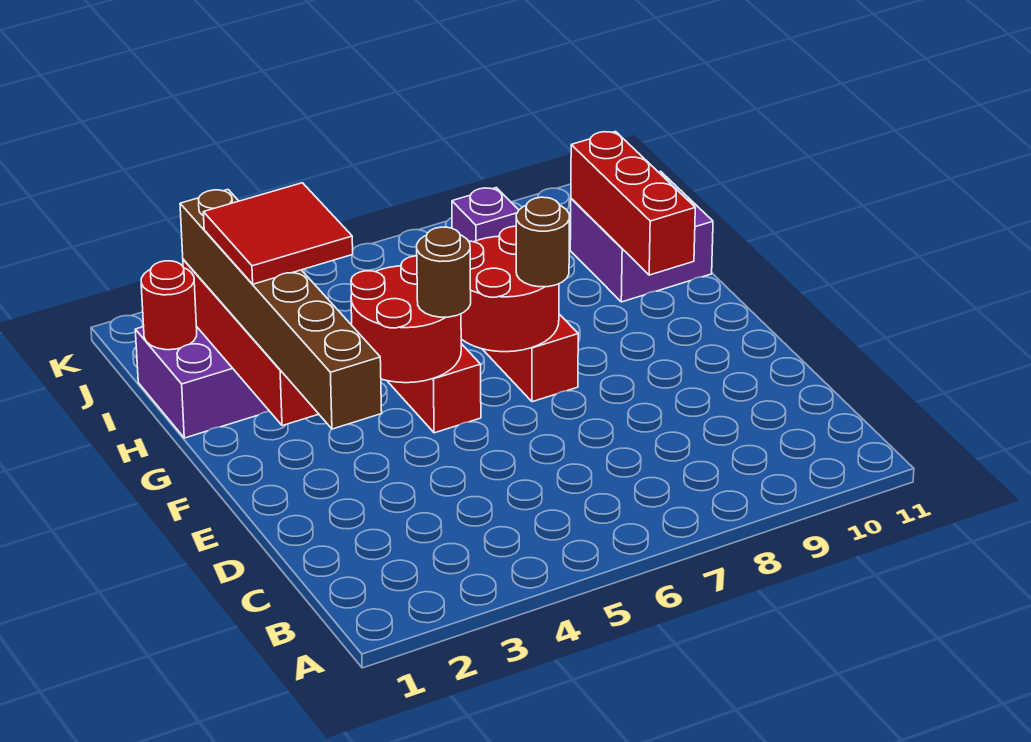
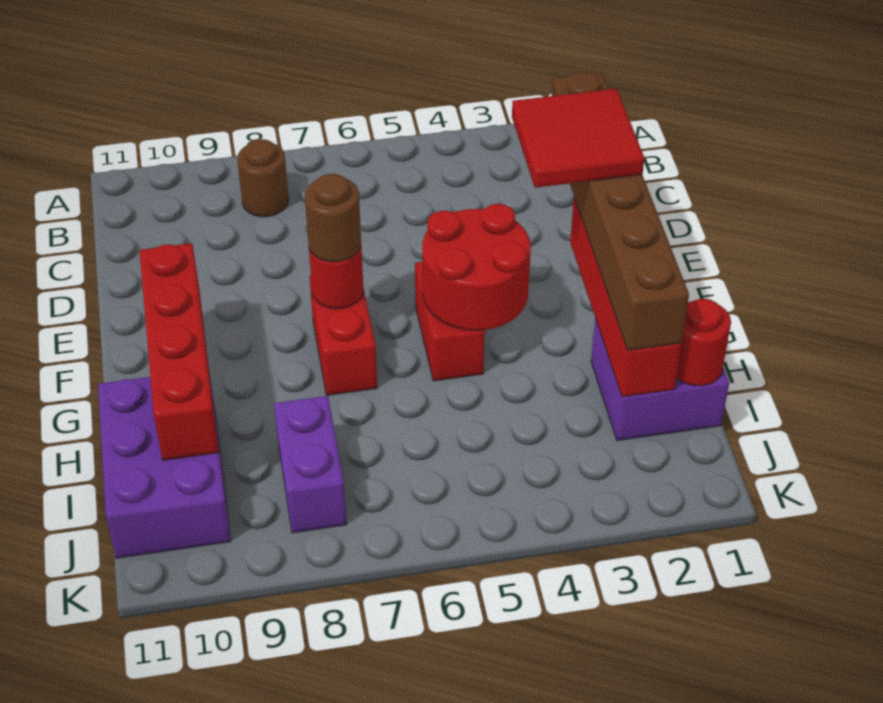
brown round brick F5 level 3 -> brown round brick B8 level 1
red round brick F6:G7 level 2 -> red round brick F7 level 2
red tile G2:H3 level 4 -> red tile E2:F3 level 4
red brick G10:I10 level 2 -> red brick F10:I10 level 2
purple brick H10:I11 level 1 -> purple brick H10:J11 level 1
purple brick J8 level 1 -> purple brick I8:J8 level 1

